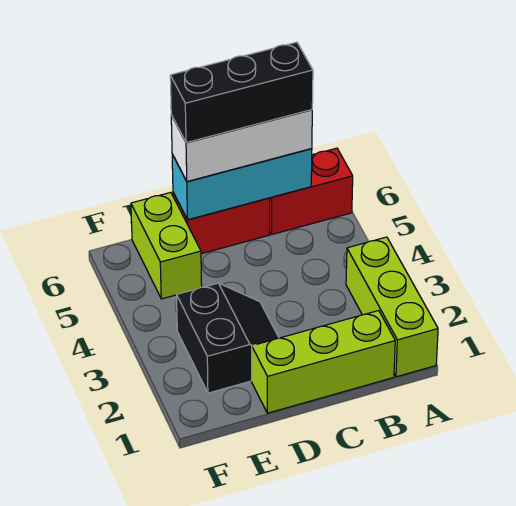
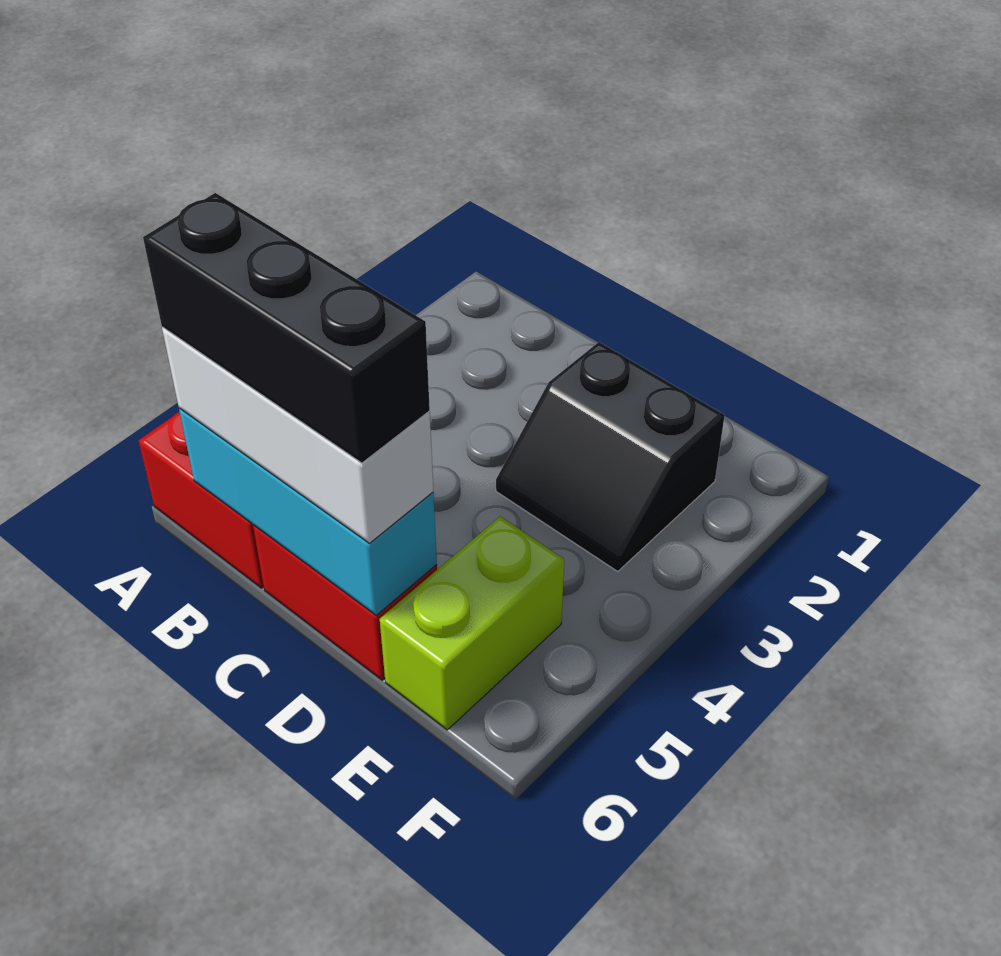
lime brick A1:A3 level 1 -> none
lime brick B1:D1 level 1 -> none
black slope D2:E3 level 1 top E -> black slope D2:E3 level 1 top 2

